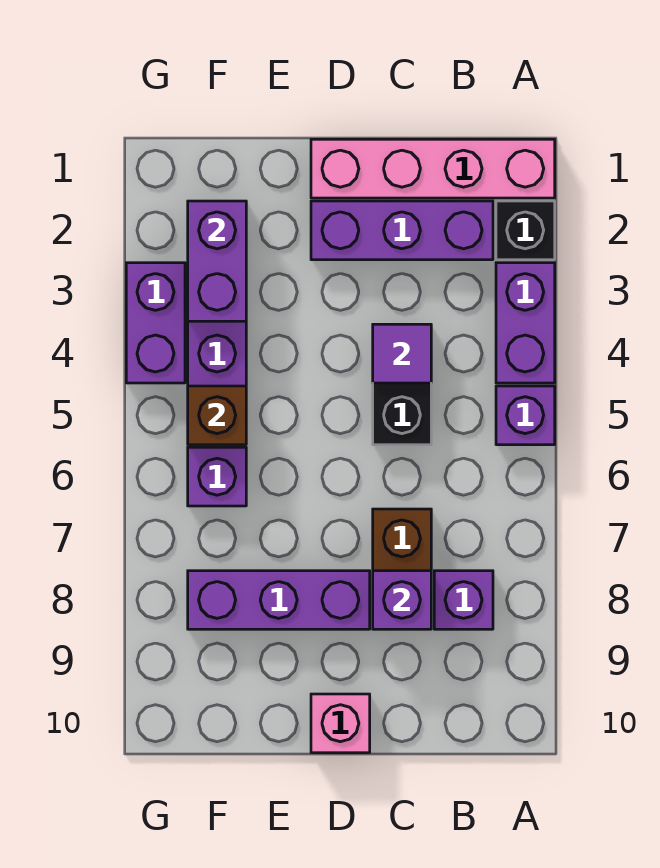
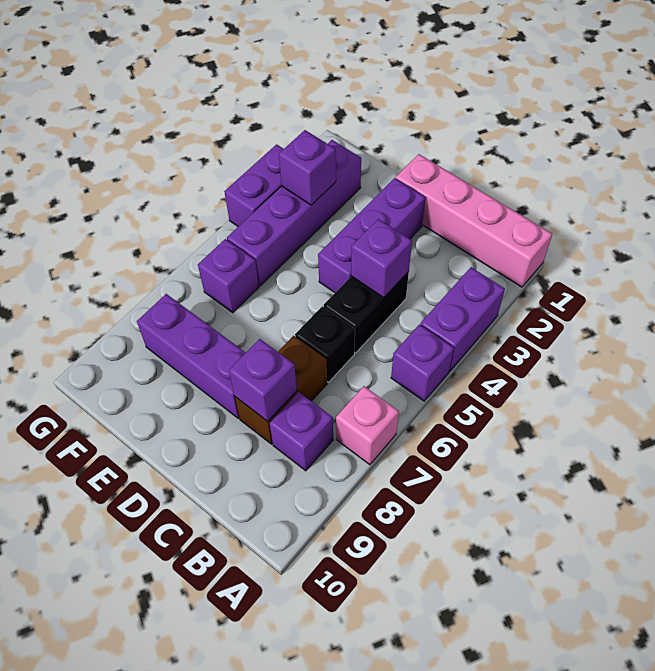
black brick A2 level 1 -> black brick C6 level 1
purple brick B2:D2 level 1 -> purple brick D2:D4 level 1
purple tile C4 level 2 -> purple brick C4 level 2
pink brick D10 level 1 -> pink brick A7 level 1
purple brick F2:F3 level 2 -> purple brick F3 level 2
brown brick F5 level 2 -> none

